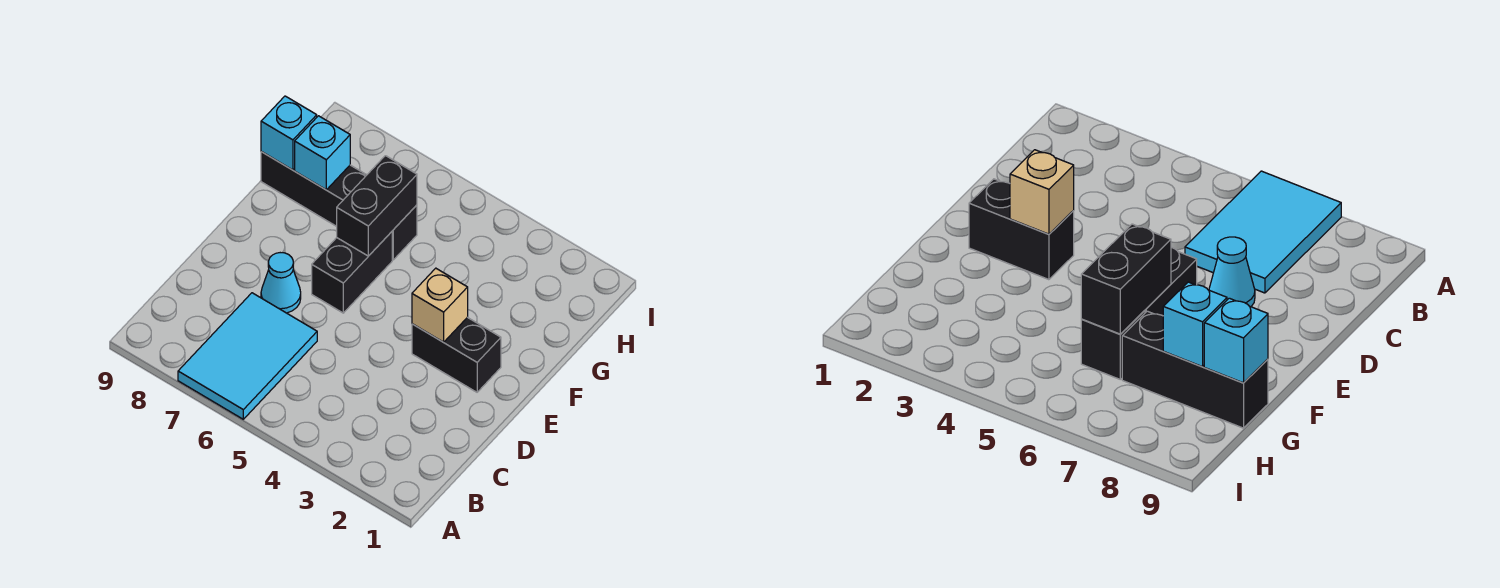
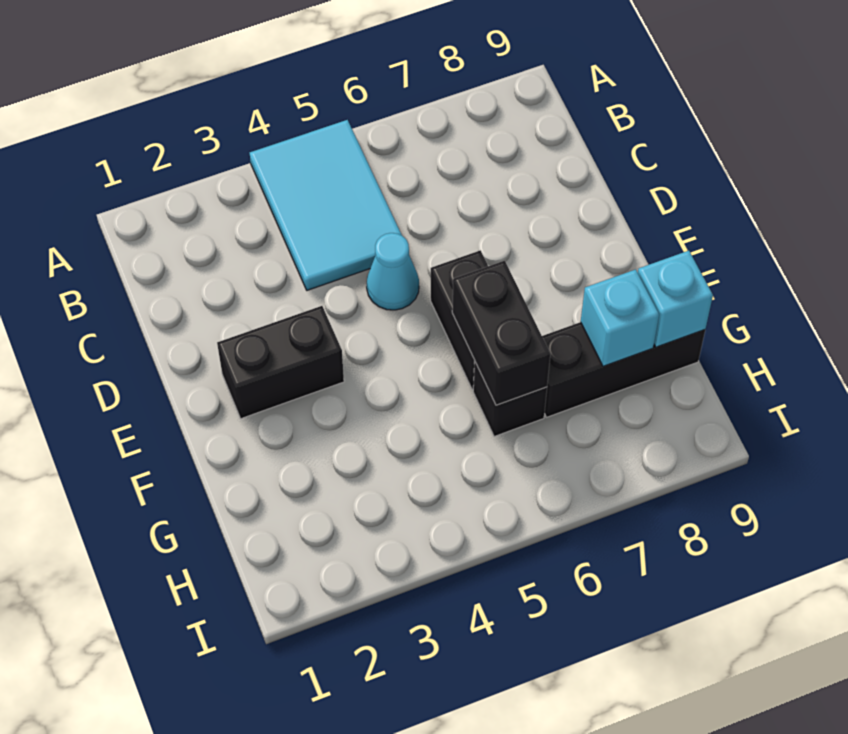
cyan tile A6:C7 level 1 -> cyan tile A4:C5 level 1
cyan cone D7 level 1 -> cyan cone D5 level 1
tan brick E3 level 2 -> none

